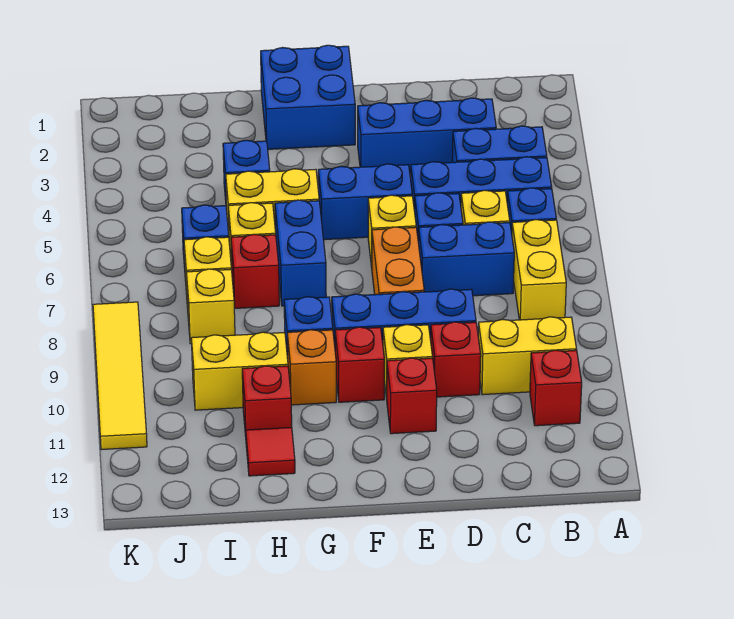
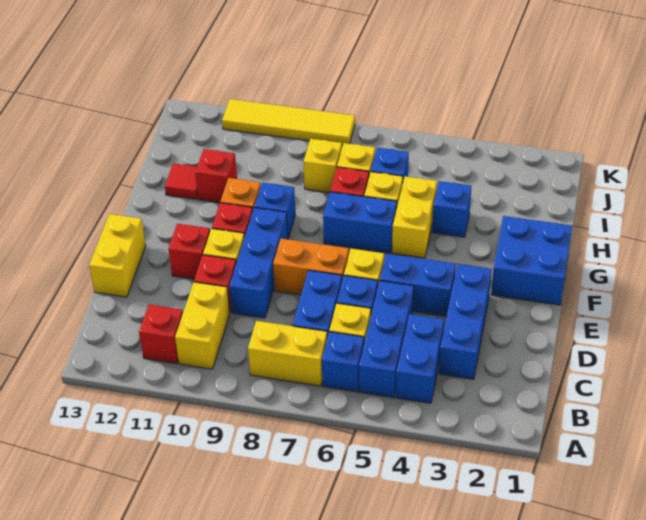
blue brick E5:F5 level 1 -> blue brick E4:E5 level 1
yellow brick H10:I10 level 1 -> yellow brick D13:E13 level 1

